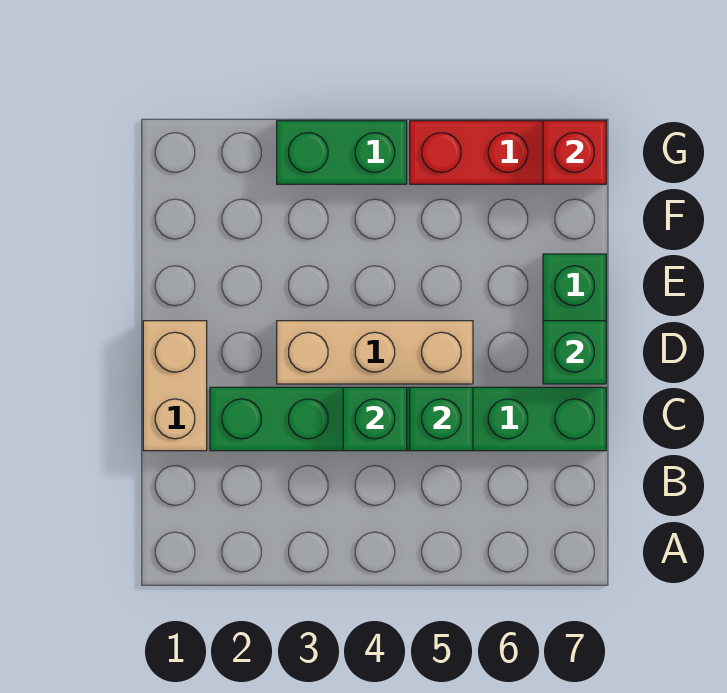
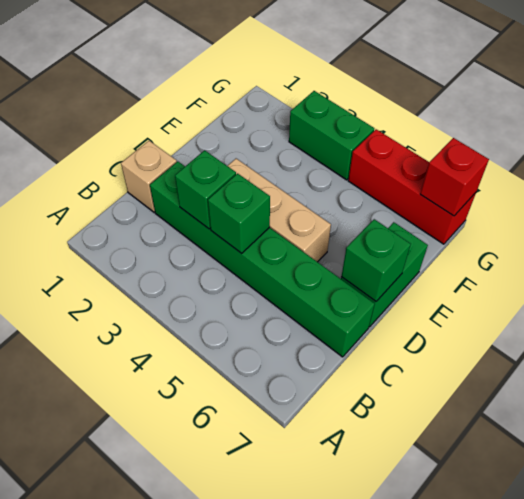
tan brick C1:D1 level 1 -> tan brick C1 level 1
green brick C5 level 2 -> green brick C3 level 2

